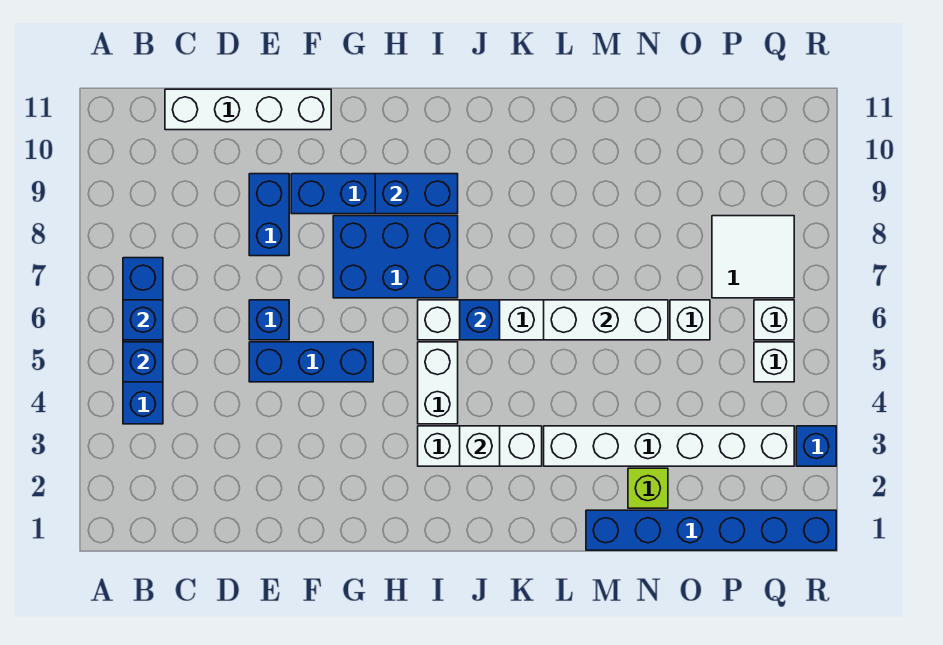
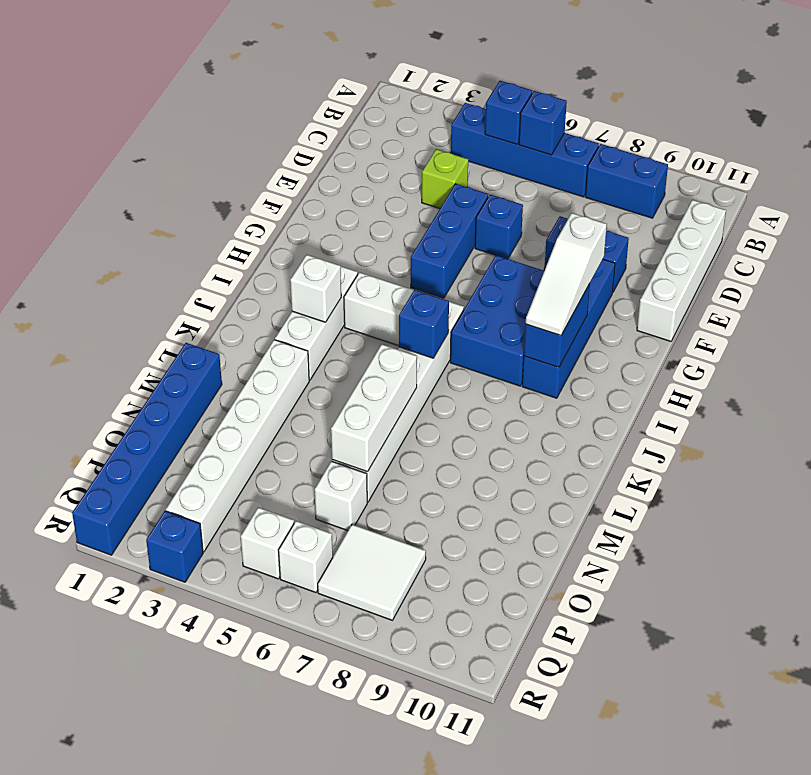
none -> blue brick B8:B9 level 1
none -> white slope G9:I9 level 3 top G
lime brick N2 level 1 -> lime brick D4 level 1

